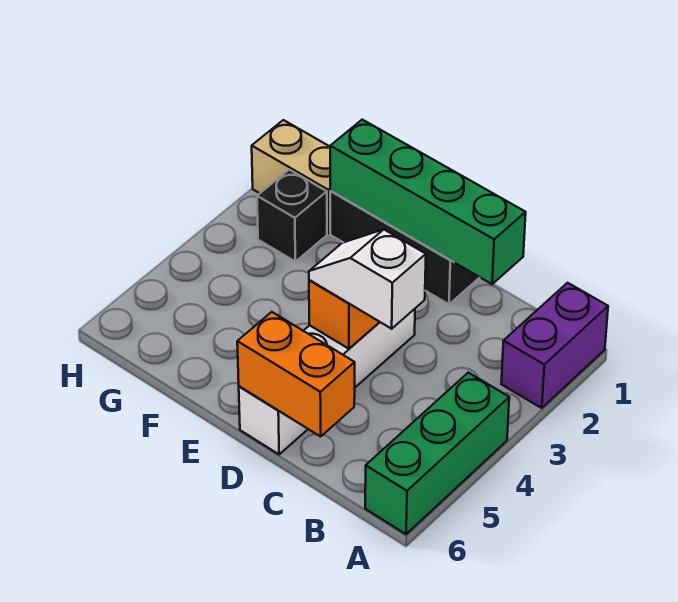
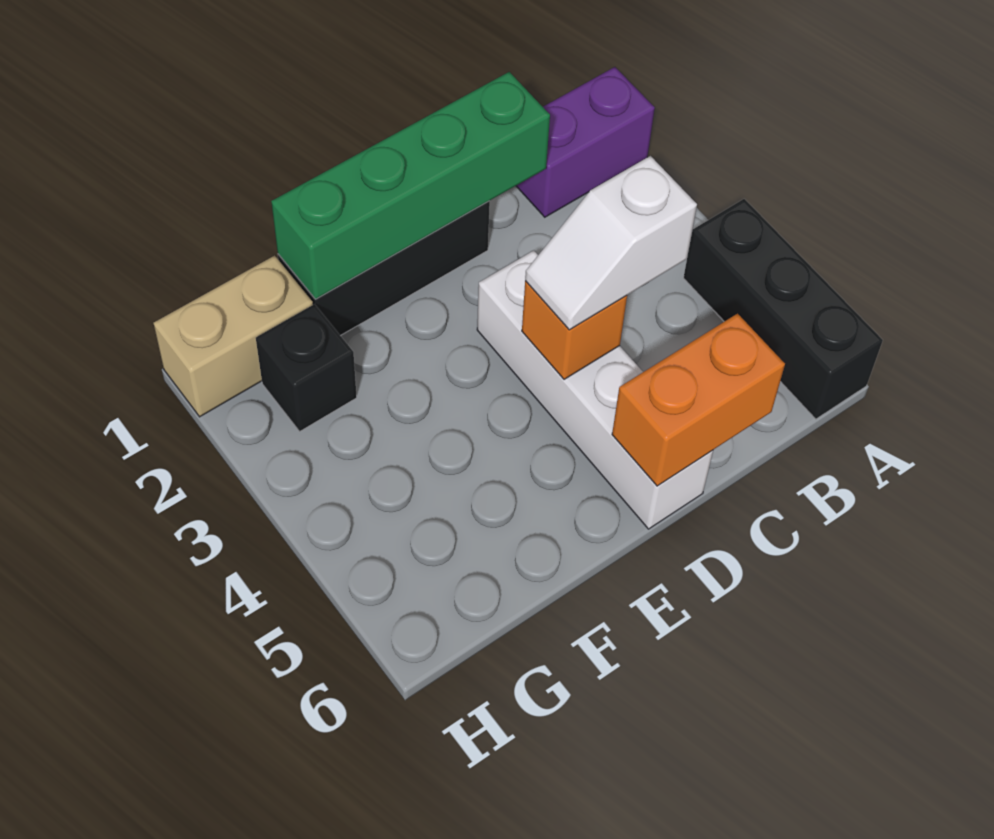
purple brick A1:A2 level 1 -> purple brick A1:B1 level 1
green brick A4:A6 level 1 -> black brick A4:A6 level 1

